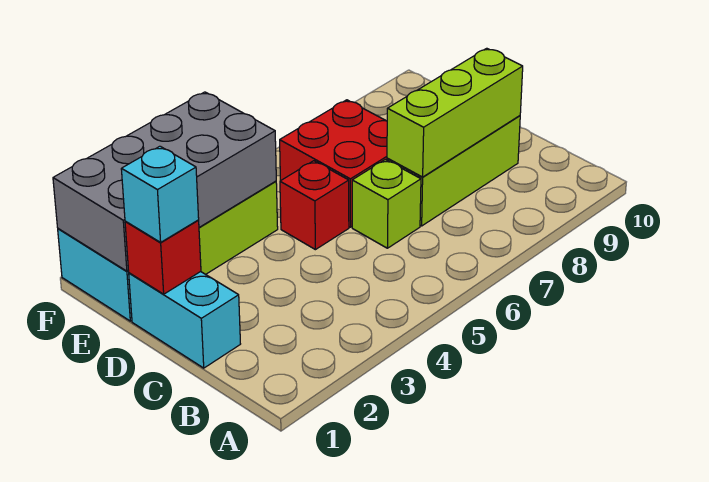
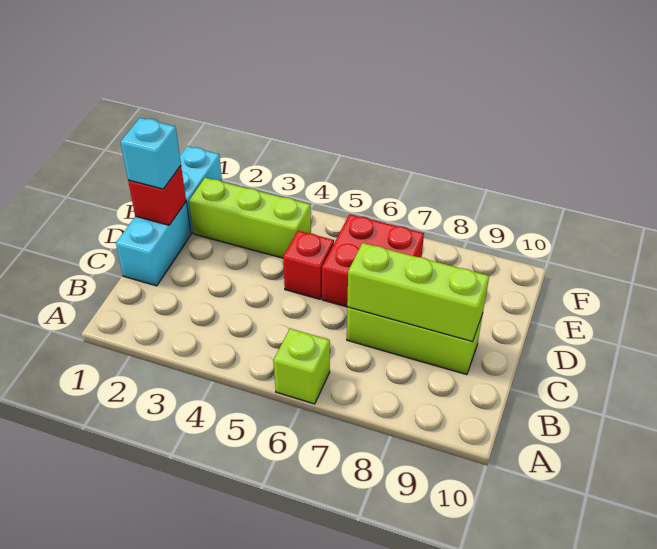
lime brick C6 level 1 -> lime brick A6 level 1
grey brick E1:F4 level 2 -> none

